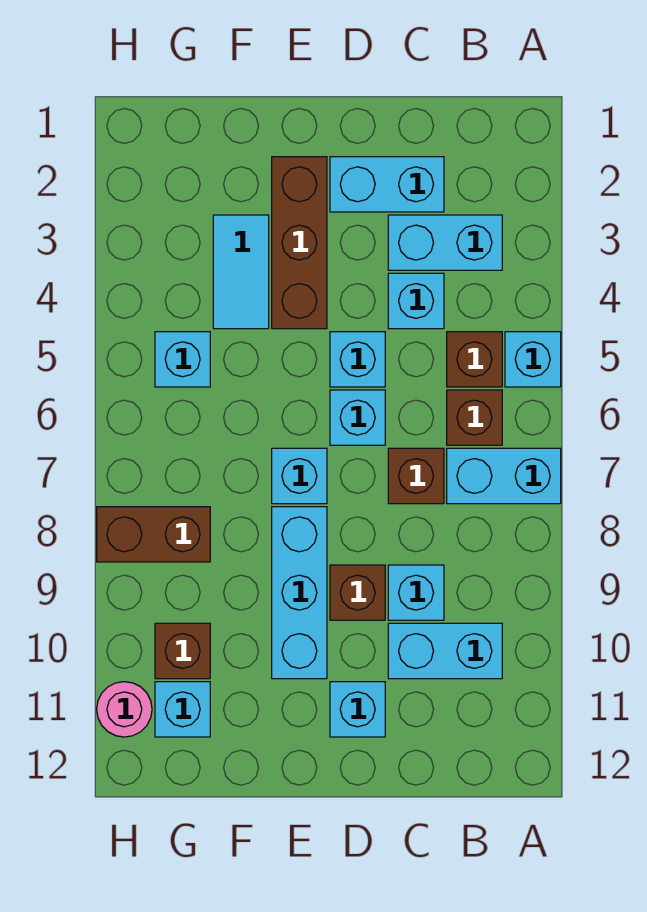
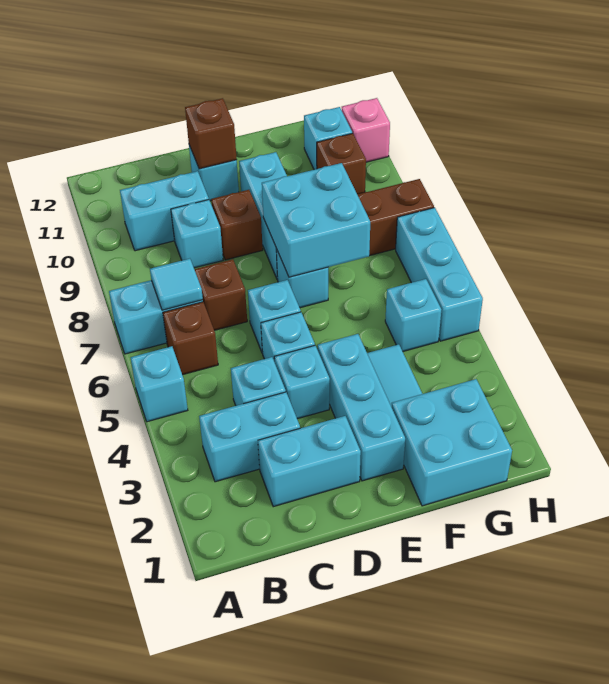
brown brick B5 level 1 -> brown brick D11 level 2
none -> cyan tile B7 level 2
none -> cyan brick D4 level 1
brown brick E2:E4 level 1 -> cyan brick E2:E4 level 1
none -> cyan brick E7:F8 level 2
none -> cyan brick F1:G2 level 1
none -> cyan brick H5:H7 level 1
pink round brick H11 level 1 -> pink brick H11 level 1

